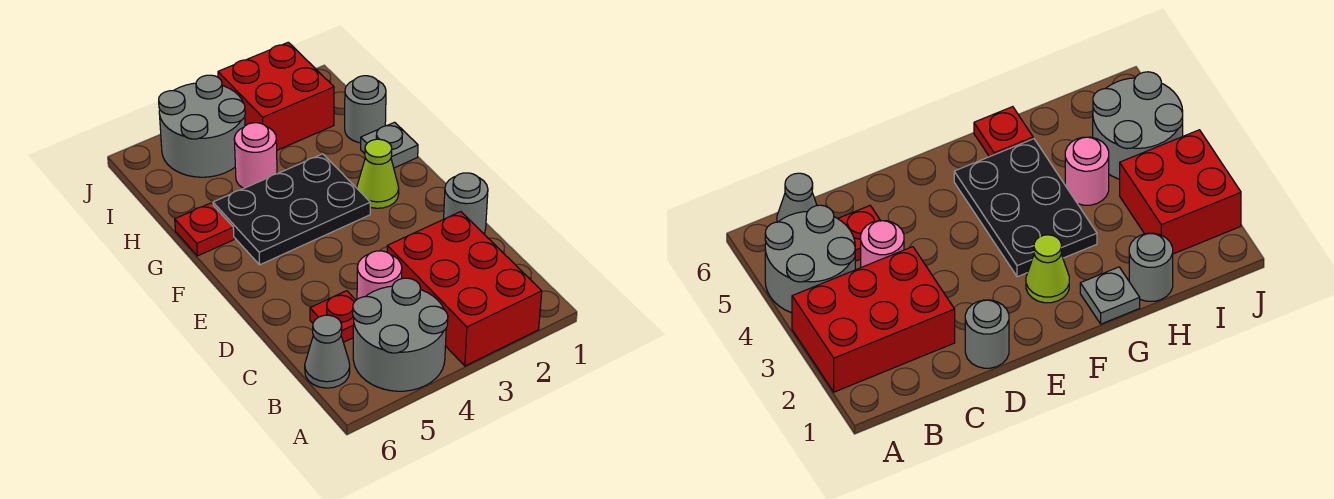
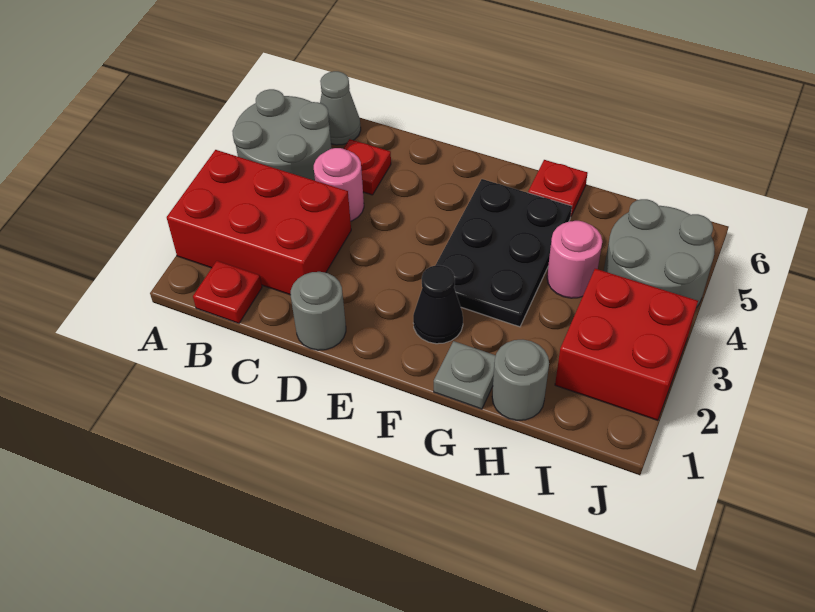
none -> red plate B1 level 1
lime cone F2 level 1 -> black cone F2 level 1

